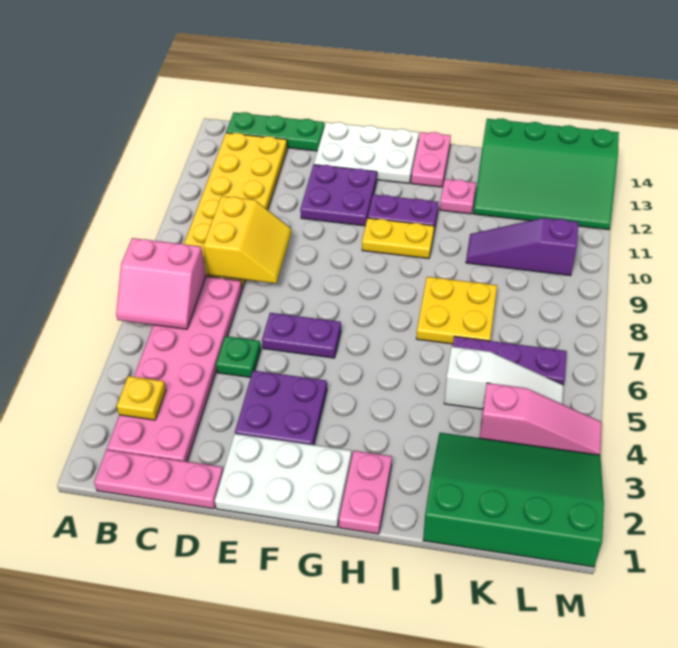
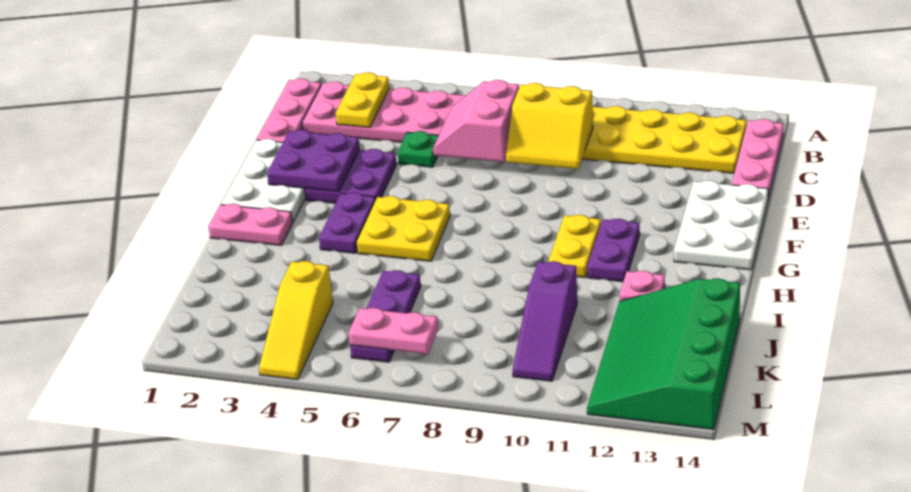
pink slope A6:B7 level 2 top 7 -> pink slope C6:D7 level 2 top 7
yellow plate B3 level 2 -> yellow plate B3:C3 level 2
green plate B14:D14 level 1 -> pink plate B14:D14 level 1
purple plate E6:F6 level 1 -> purple plate G4:H4 level 1
purple plate E11:F12 level 1 -> purple plate E2:F3 level 2
pink plate H13:H14 level 1 -> pink plate L6:L7 level 2
yellow plate I7:J8 level 1 -> yellow plate G5:H6 level 1
green slope J1:M3 level 1 top 1 -> none
white slope J5:L5 level 1 top J -> none
purple slope J10:L10 level 1 top L -> purple slope J10:L10 level 1 top J
pink slope K4:M4 level 1 top K -> yellow slope K4:M4 level 1 top K

